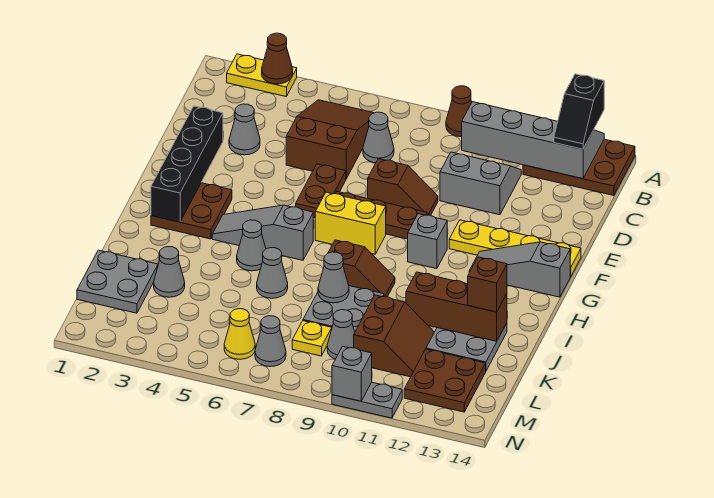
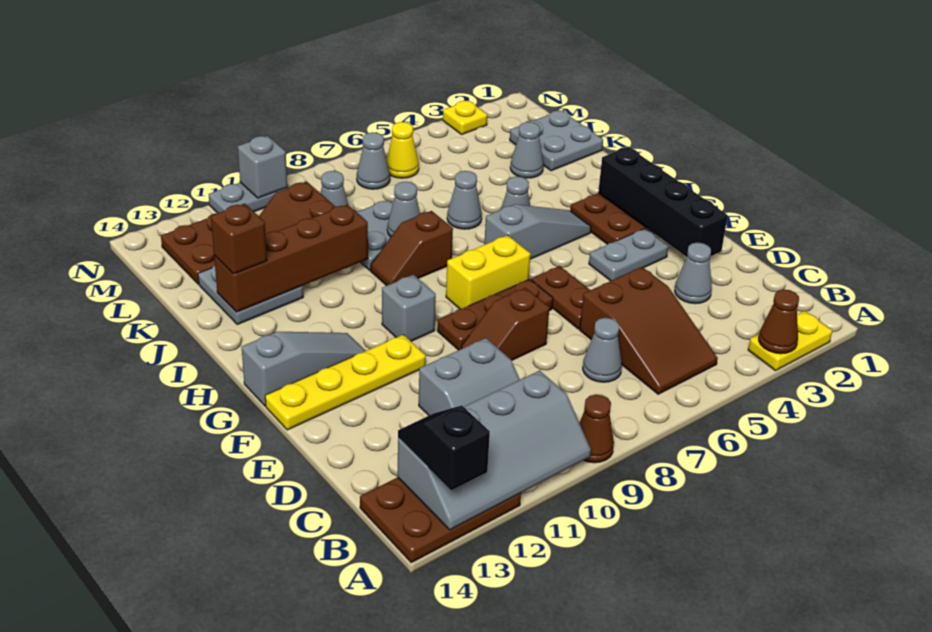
none -> grey plate F3:F4 level 1
brown brick J11:J13 level 2 -> brown brick J10:J13 level 2
yellow plate L8 level 1 -> yellow plate N3 level 1

